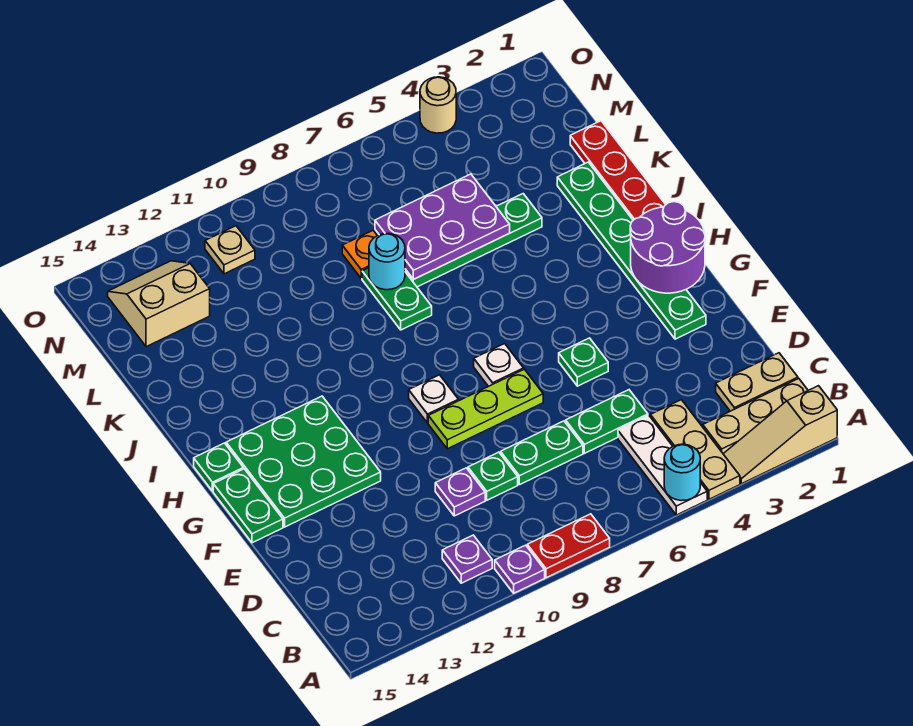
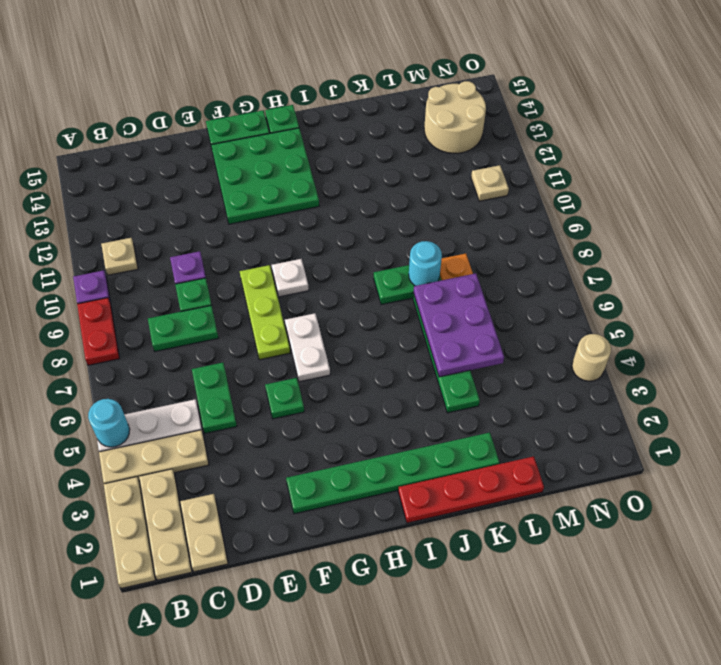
tan slope A1:A3 level 1 top 1 -> tan plate A1:A3 level 1
purple plate B11 level 1 -> tan plate B11 level 1
green plate D7:D8 level 1 -> green plate C8:D8 level 1
purple round brick G1:H2 level 2 -> none
white plate G7 level 1 -> white plate G6:G7 level 1
tan slope M13:N14 level 1 top M -> tan round brick M13:N14 level 1

